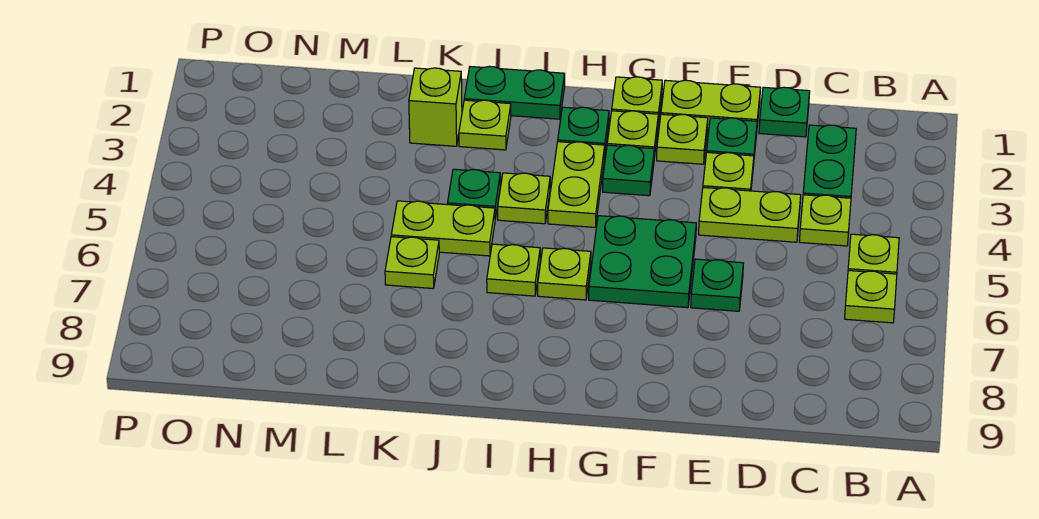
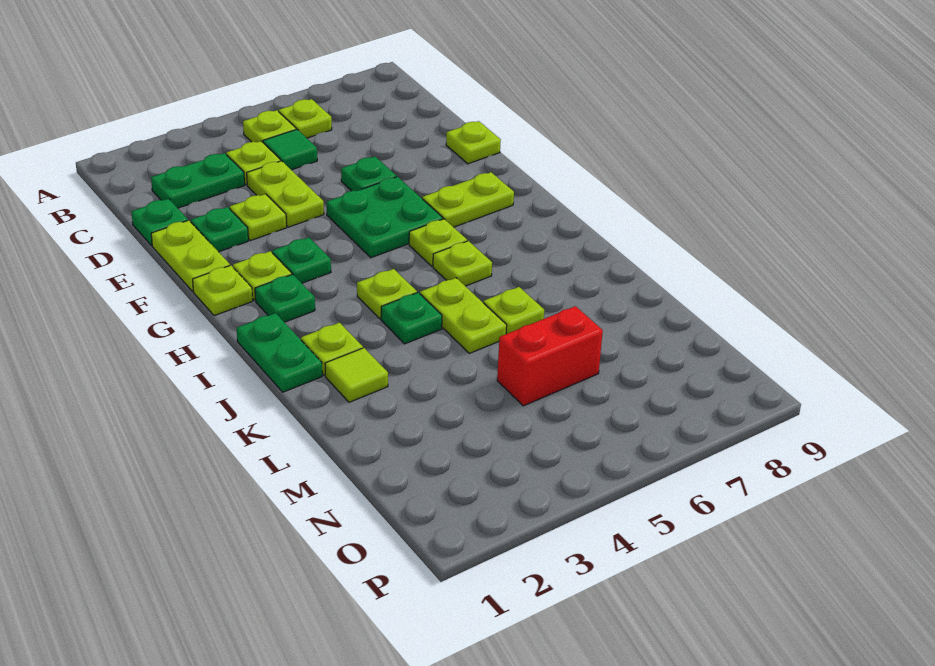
none -> green tile C5 level 1
lime plate F2 level 1 -> lime plate E9 level 1
lime plate H3:H4 level 1 -> lime plate G7:G8 level 1
lime brick K2 level 1 -> lime tile K2 level 1
none -> red brick M5:M6 level 1

